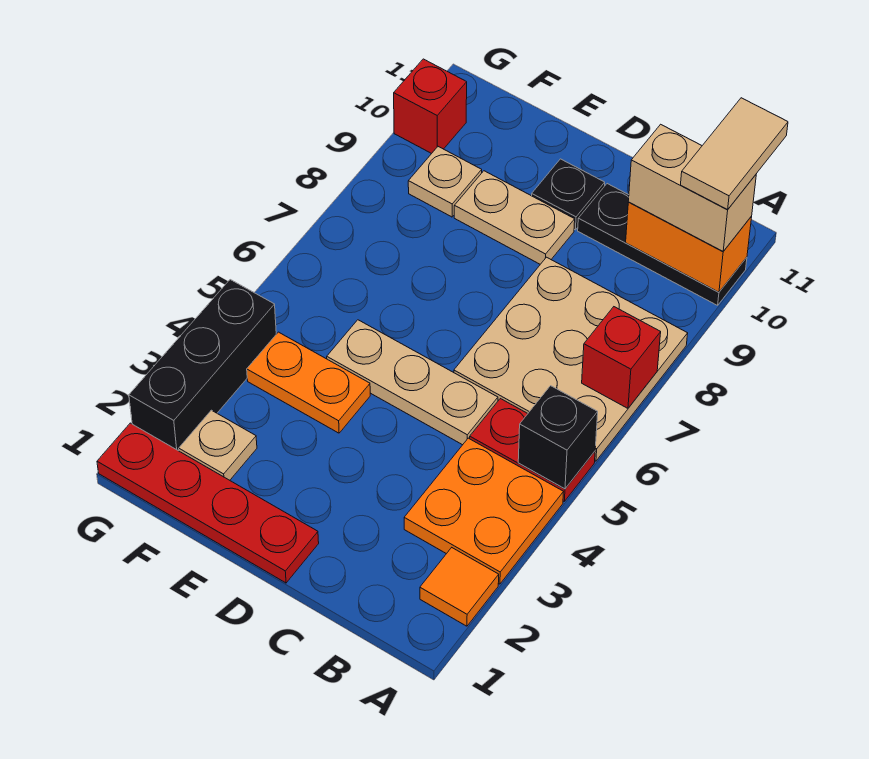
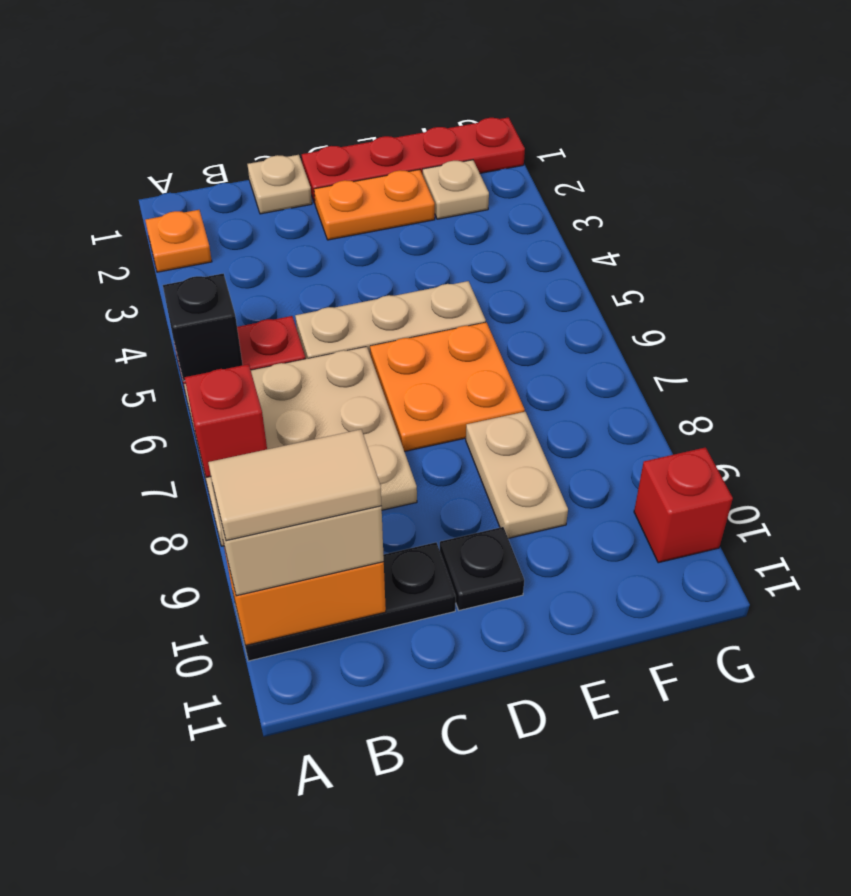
orange tile A2 level 1 -> orange plate A2 level 1
orange plate A3:B4 level 1 -> orange plate D6:E7 level 1
tan tile A10:A11 level 4 -> tan tile A10:B10 level 4
tan plate D9:E9 level 1 -> tan plate E8:E9 level 1
orange plate E4:F4 level 1 -> orange plate D2:E2 level 1
tan plate F9 level 1 -> tan plate C1 level 1
black brick G2:G4 level 1 -> none

